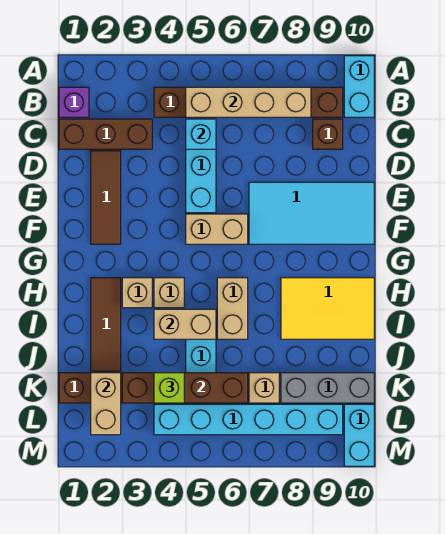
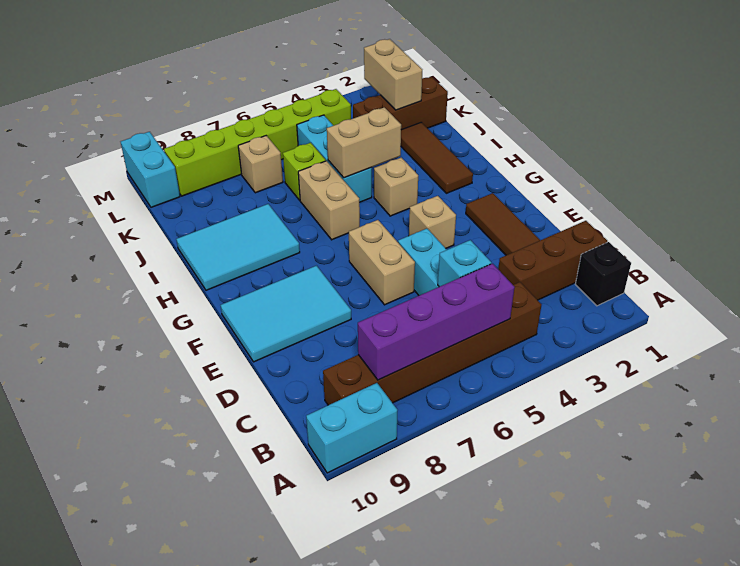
cyan brick A10:B10 level 1 -> cyan brick A9:A10 level 1
purple brick B1 level 1 -> black brick B1 level 1
tan brick B5:B8 level 2 -> purple brick B5:B8 level 2
brown brick C9 level 1 -> none
cyan tile E7:F10 level 1 -> cyan tile E8:F10 level 1
tan brick F5:F6 level 1 -> tan brick E6:F6 level 1
tan brick H3 level 1 -> tan brick F4 level 1
yellow tile H8:I10 level 1 -> cyan tile H8:I10 level 1
brown brick K3:K6 level 2 -> none
lime brick K4 level 3 -> lime brick J6 level 1
grey brick K8:K10 level 1 -> none
cyan brick L4:L9 level 1 -> lime brick L4:L9 level 1

